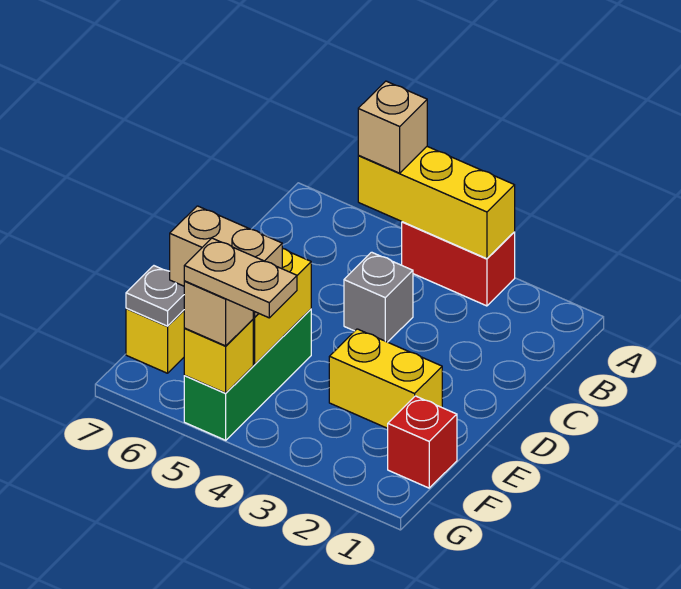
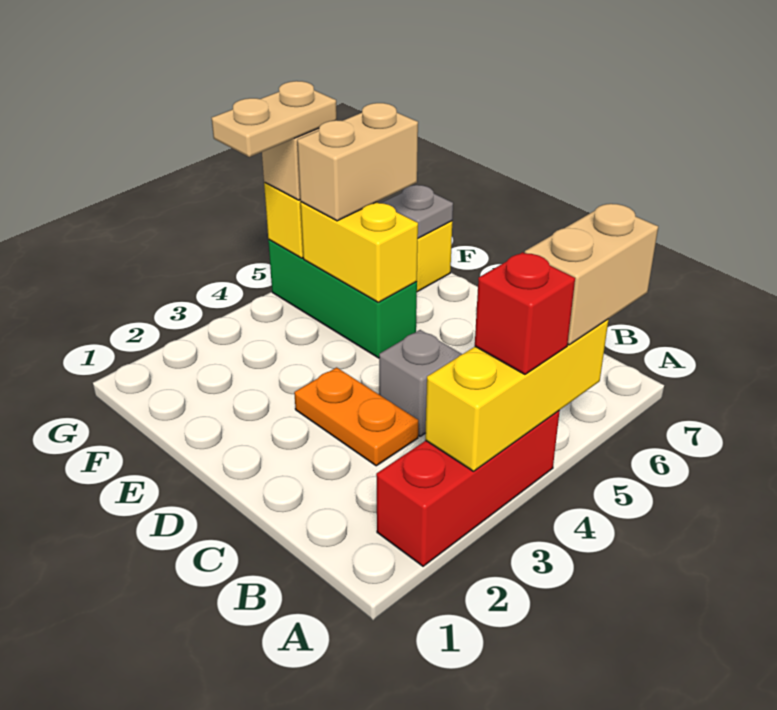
red brick A3:A4 level 1 -> red brick A2:A4 level 1
tan brick A5 level 3 -> tan brick A5:A6 level 3
none -> orange plate C3:D3 level 1
yellow brick E2:E3 level 1 -> none
red brick F1 level 1 -> red brick A4 level 3

